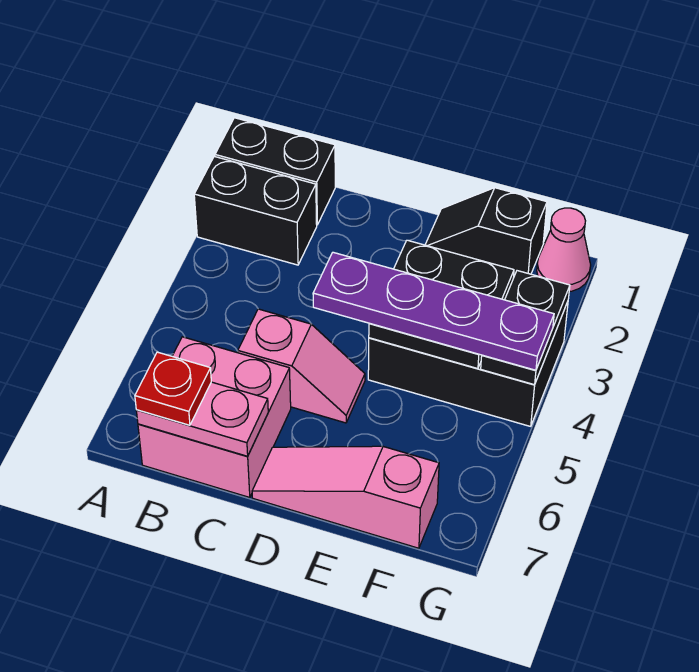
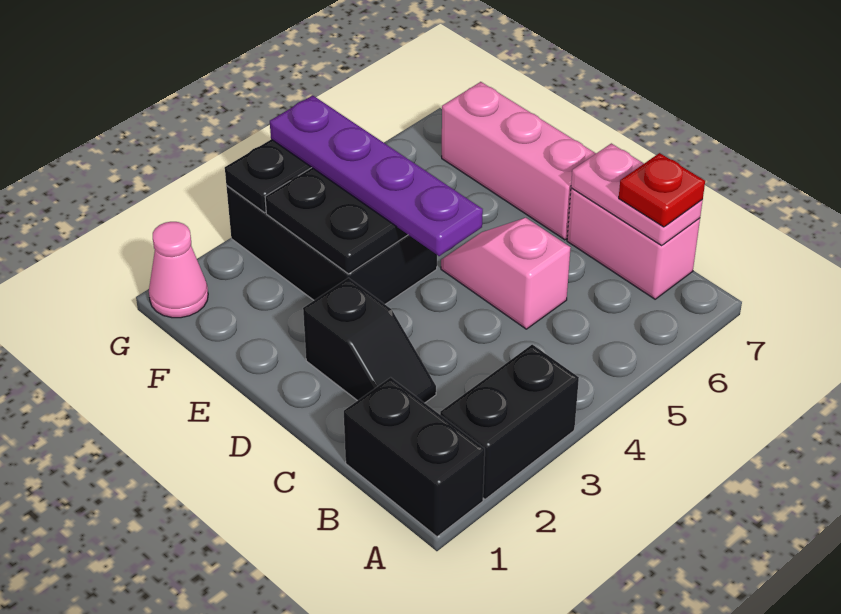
black brick A2:B2 level 1 -> black brick A2:A3 level 1
pink brick B6:C7 level 1 -> pink brick B7:C7 level 1
pink slope D7:F7 level 1 top F -> pink brick D7:F7 level 1
black slope E1:F1 level 1 top F -> black slope C2:D2 level 1 top D

